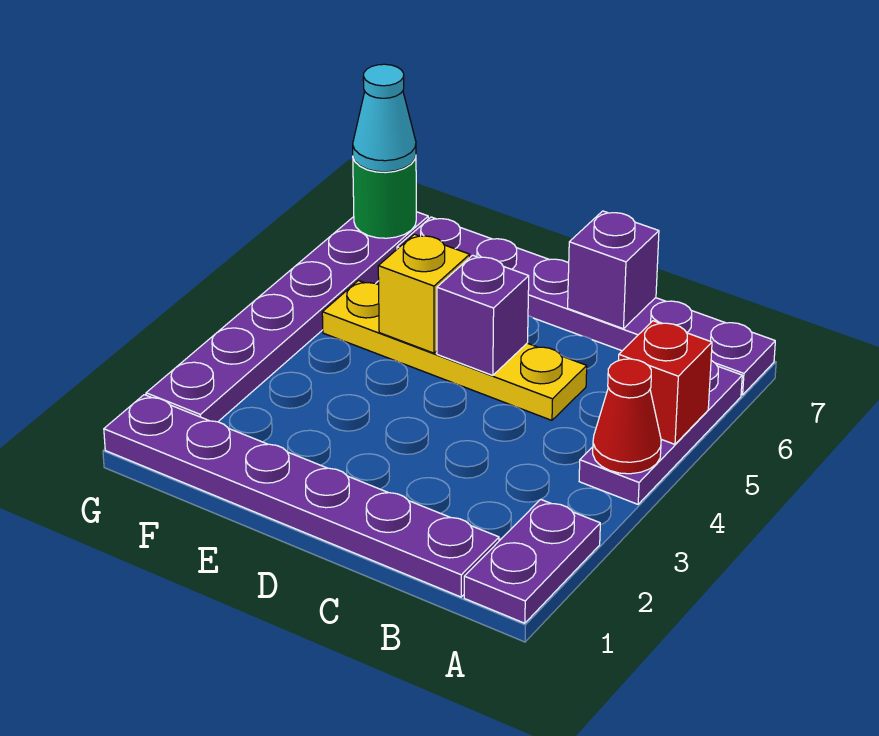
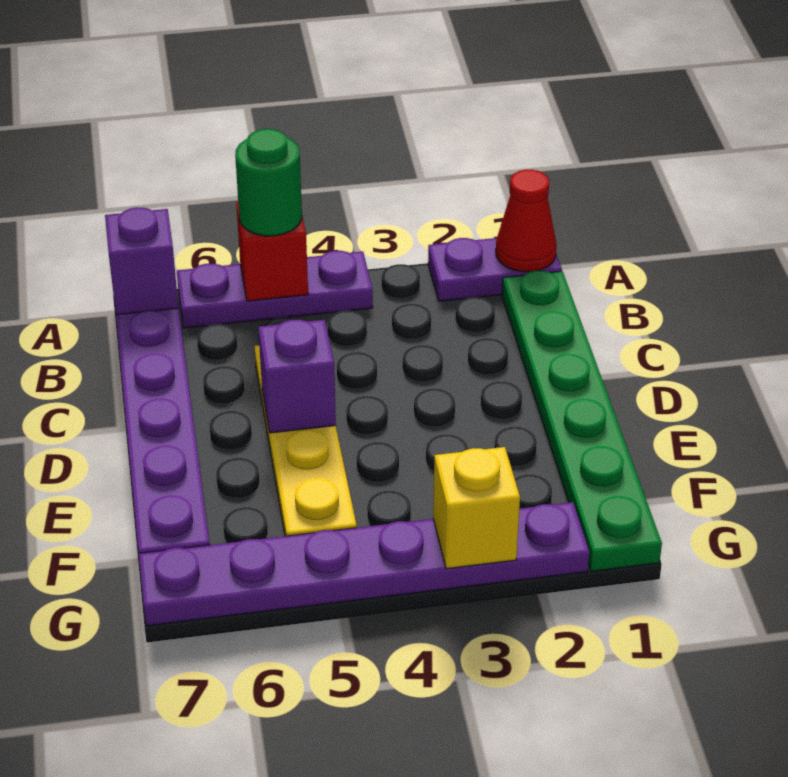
red cone A4 level 2 -> red cone A1 level 2
purple plate B1:G1 level 1 -> green plate B1:G1 level 1
purple brick C7 level 2 -> purple brick A7 level 2
yellow brick E5 level 2 -> yellow brick G3 level 2
green round brick G7 level 2 -> green round brick A5 level 3
cyan cone G7 level 3 -> none

